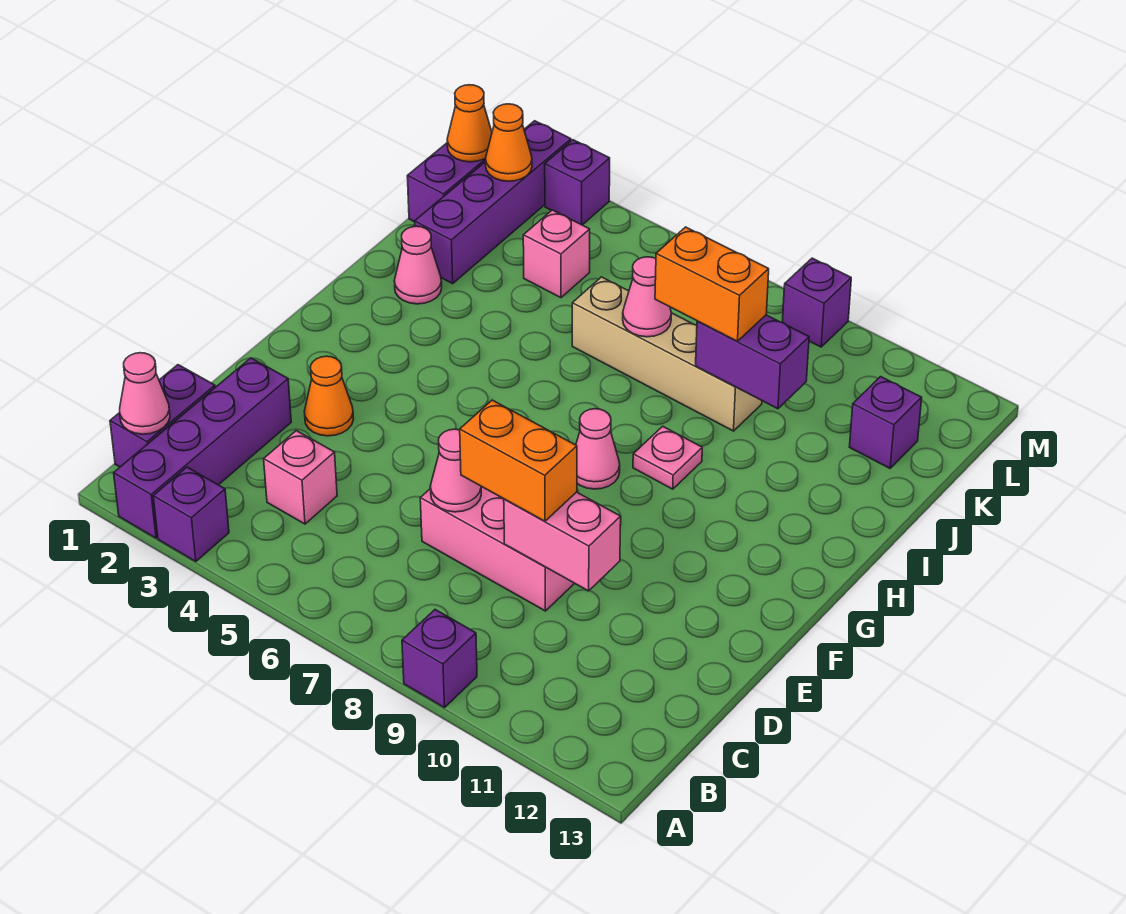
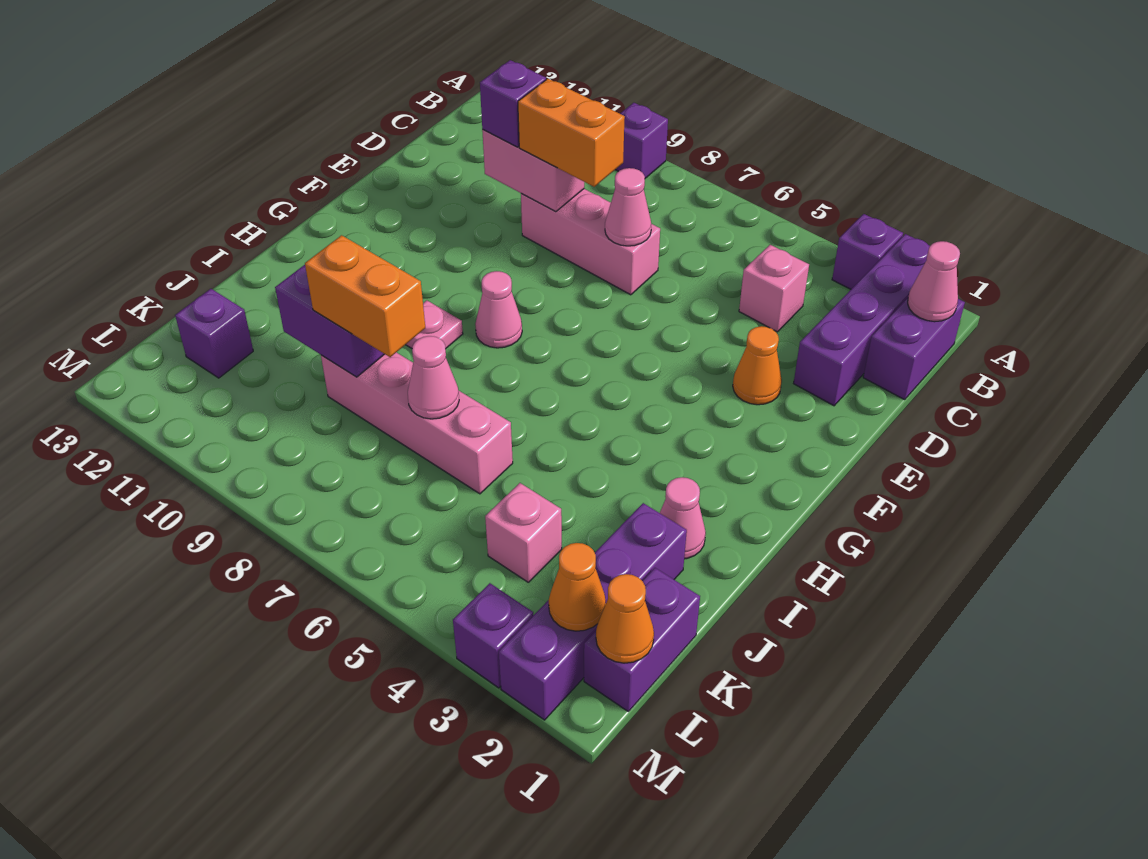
tan brick J6:J9 level 1 -> pink brick J6:J9 level 1
purple brick M9 level 1 -> purple brick D10 level 3

